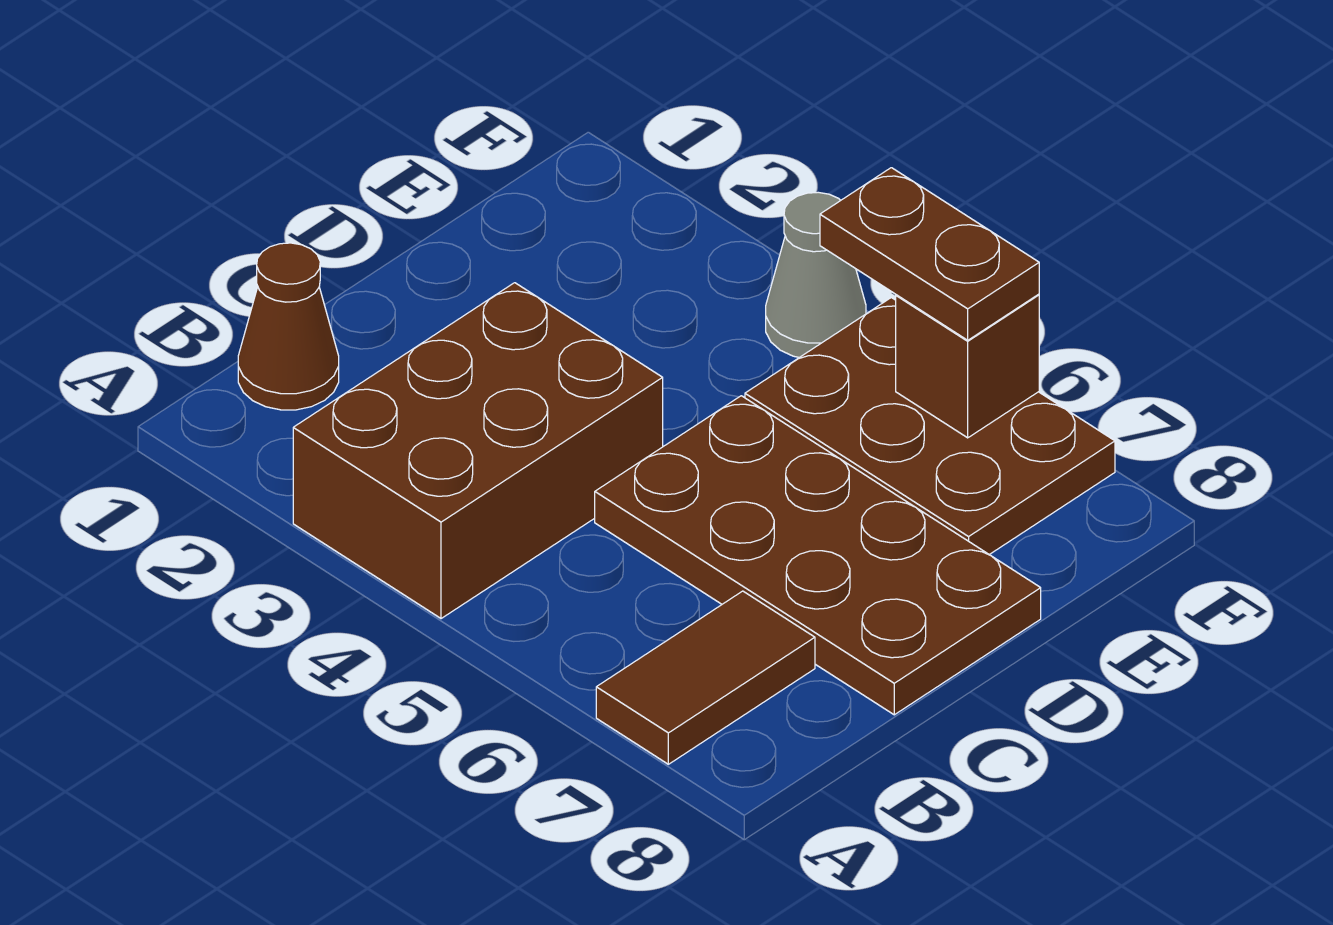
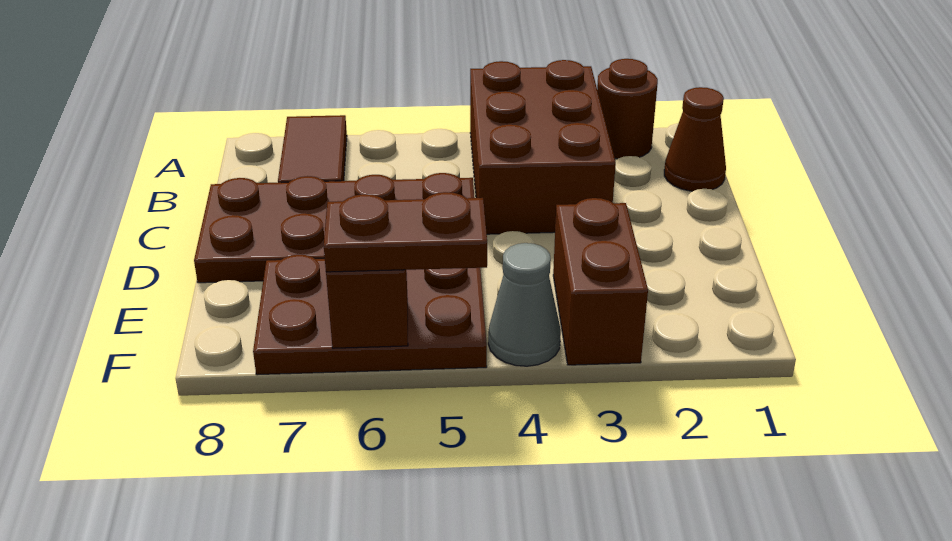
none -> brown round brick A2 level 1
none -> brown brick E3:F3 level 1

